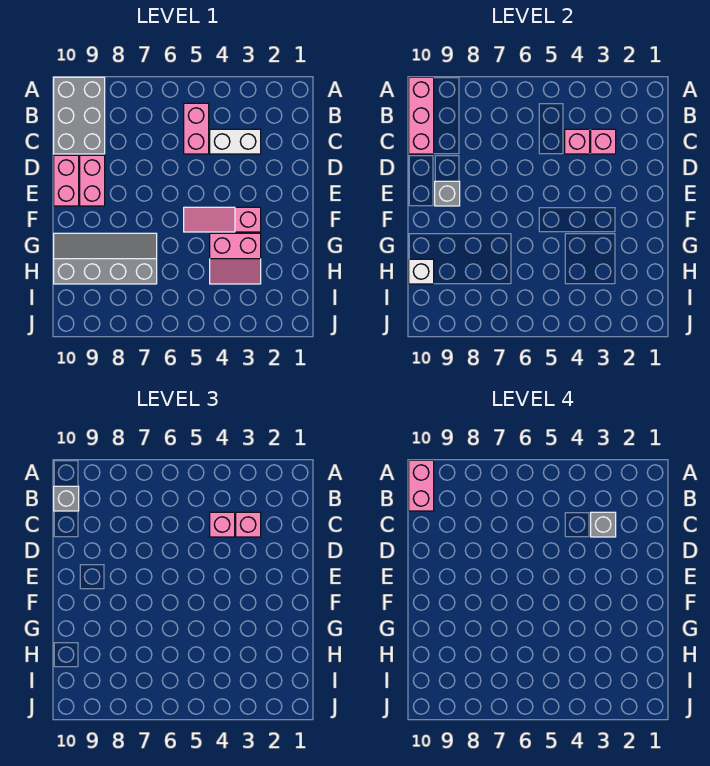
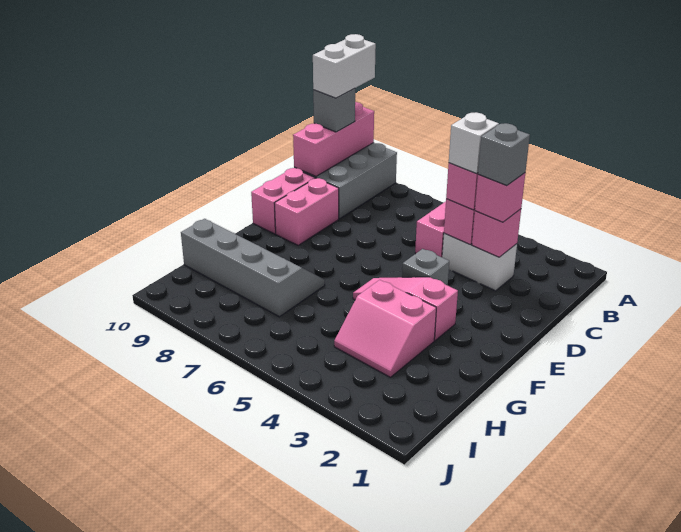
pink brick A10:B10 level 4 -> white brick A10:B10 level 4
grey brick E9 level 2 -> grey brick E4 level 1
white brick H10 level 2 -> white brick C4 level 4

